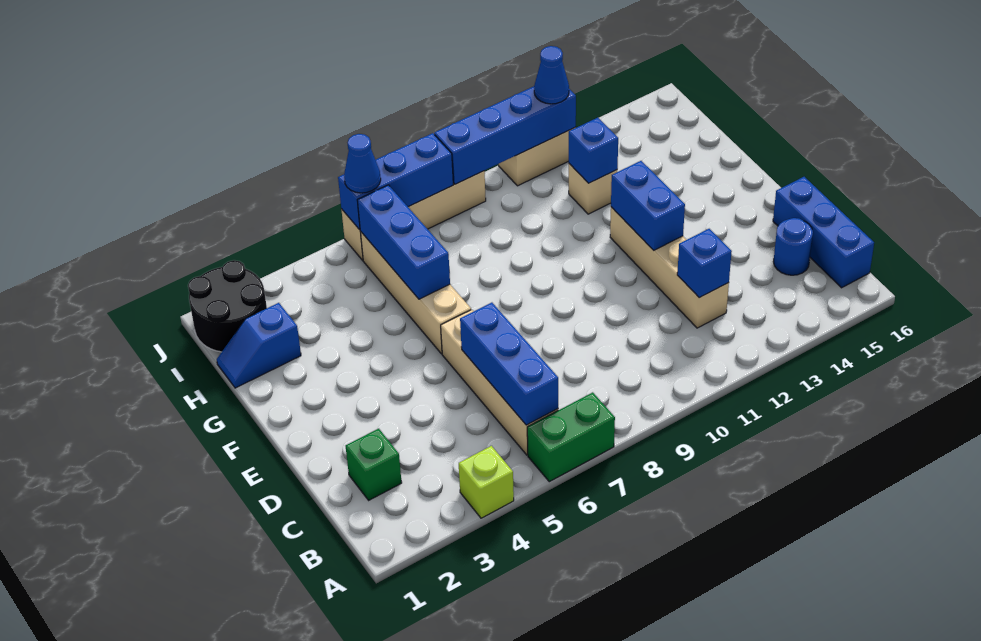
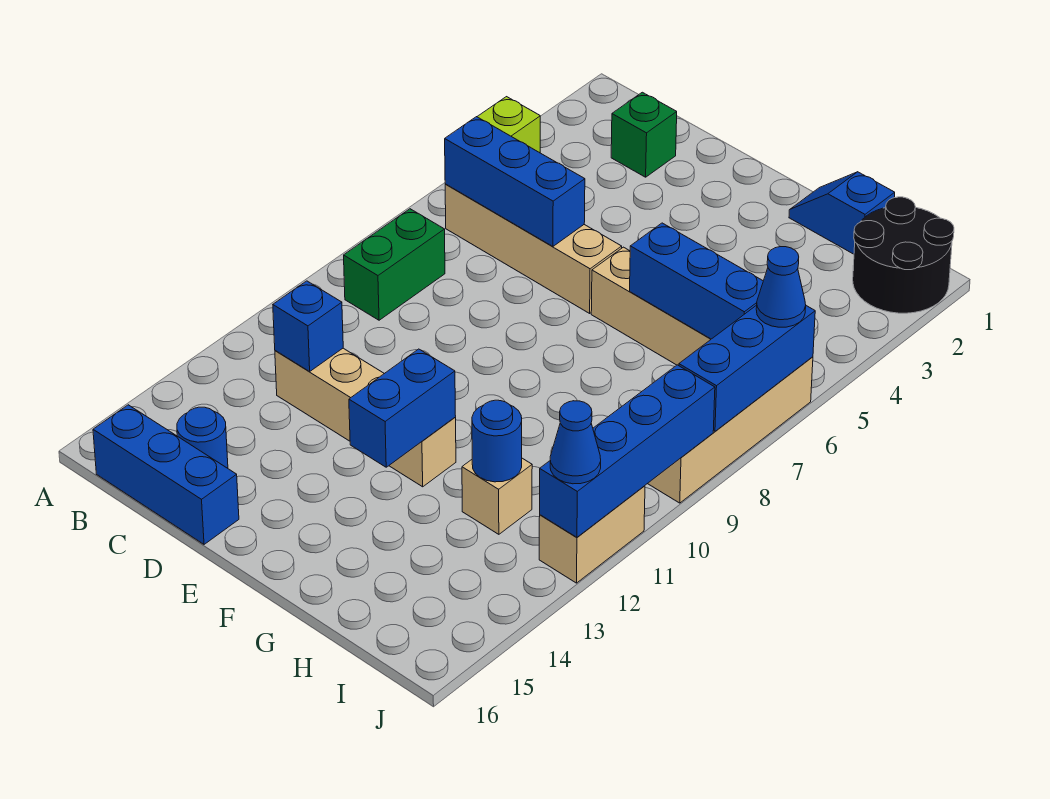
green brick A6:A7 level 1 -> green brick B8:B9 level 1
blue brick E12:F12 level 2 -> blue brick F12:F13 level 2
blue slope H1:H2 level 1 top 2 -> blue slope G1:H1 level 1 top H
blue brick H12 level 2 -> blue round brick H12 level 2

